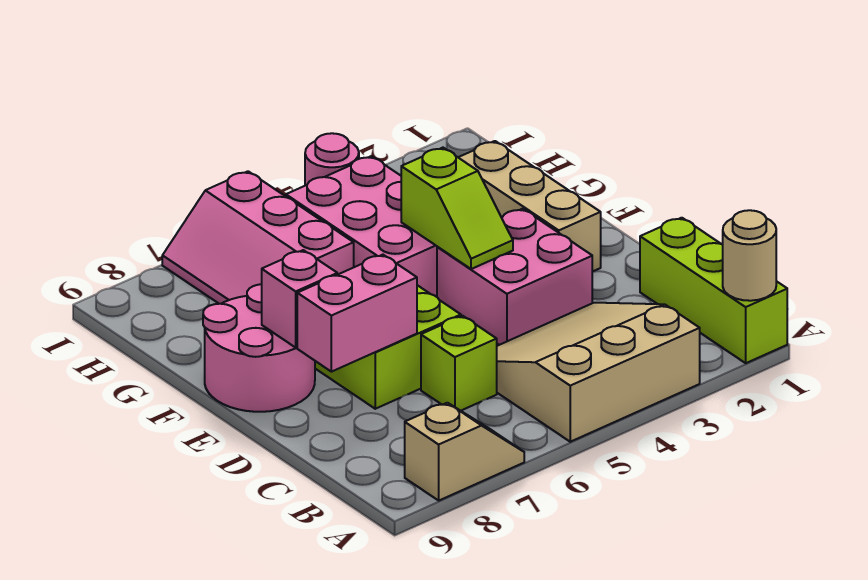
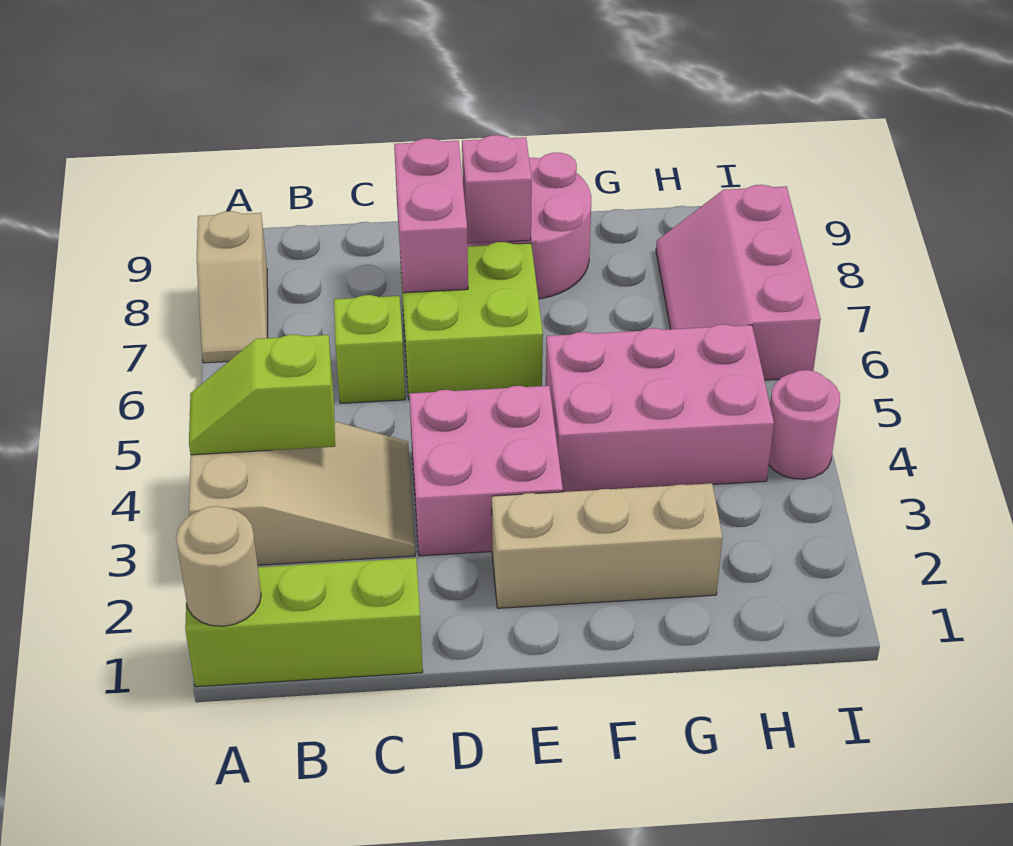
tan slope A3:C5 level 1 top A -> tan slope A3:C4 level 1 top A
lime slope E4:F4 level 2 top F -> lime slope A4:B4 level 2 top B
pink slope G6:I7 level 1 top 6 -> pink slope H6:I8 level 1 top I

